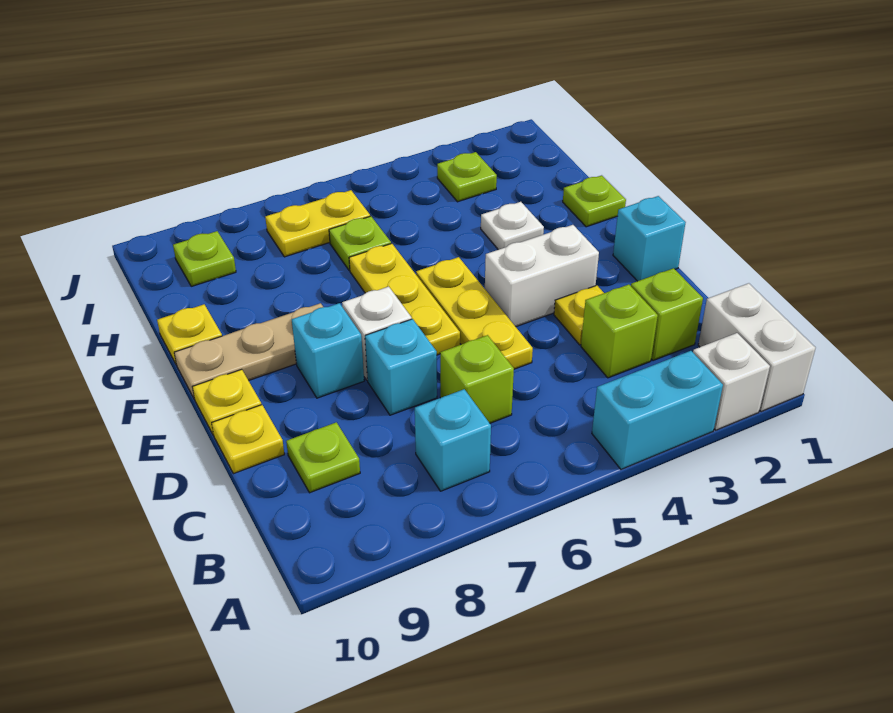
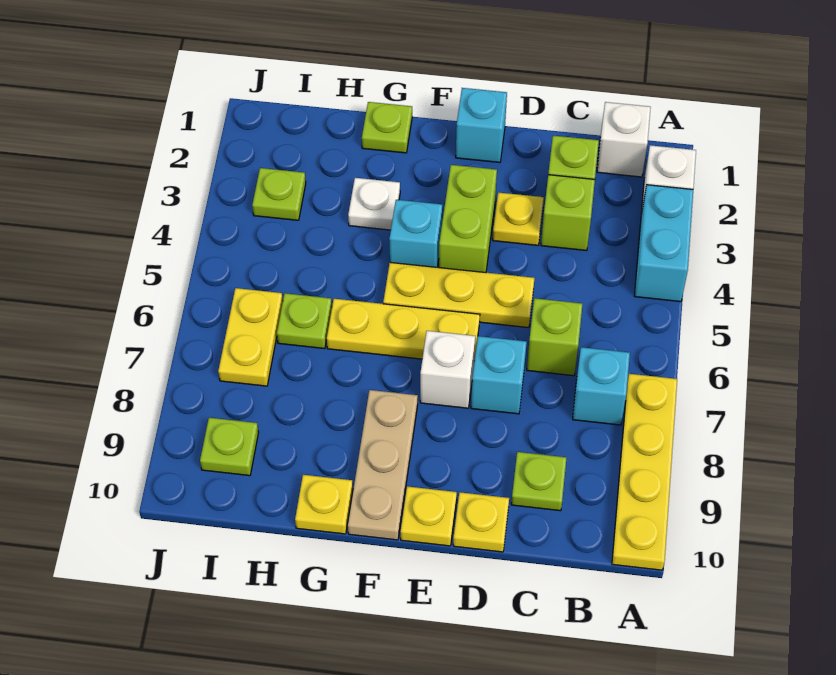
white brick A1:B1 level 1 -> white brick B1 level 1
none -> yellow plate A7:A10 level 1
white brick E3:E4 level 1 -> lime brick E3:E4 level 1
cyan brick E8 level 1 -> cyan brick F4 level 1

